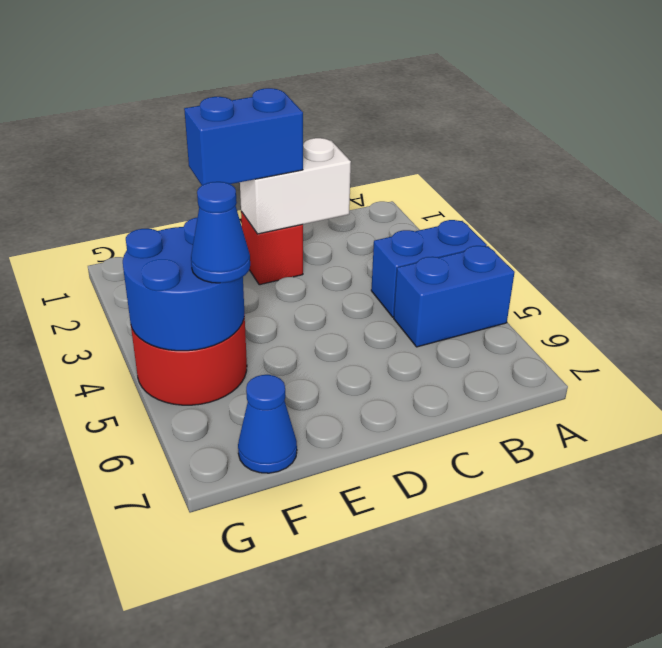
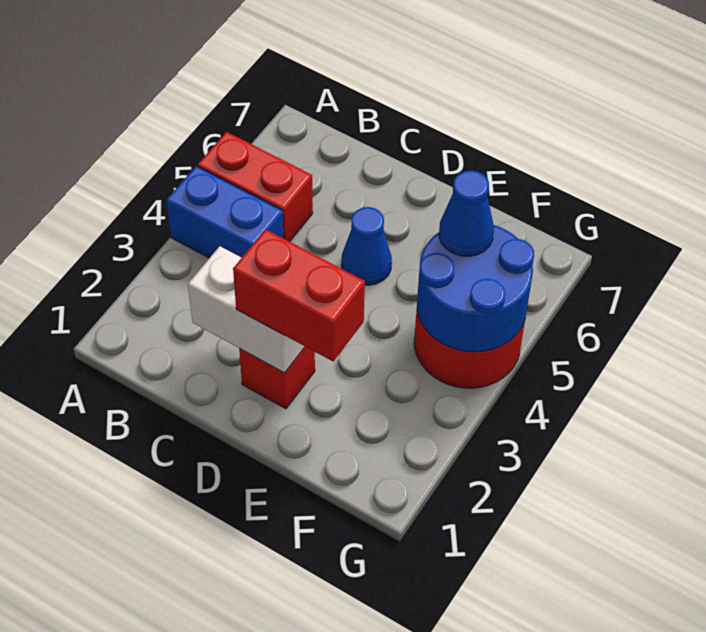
blue brick A5:B5 level 1 -> red brick A5:B5 level 1
blue brick D2:E2 level 3 -> red brick D2:E2 level 3
blue cone F7 level 1 -> blue cone D5 level 1

